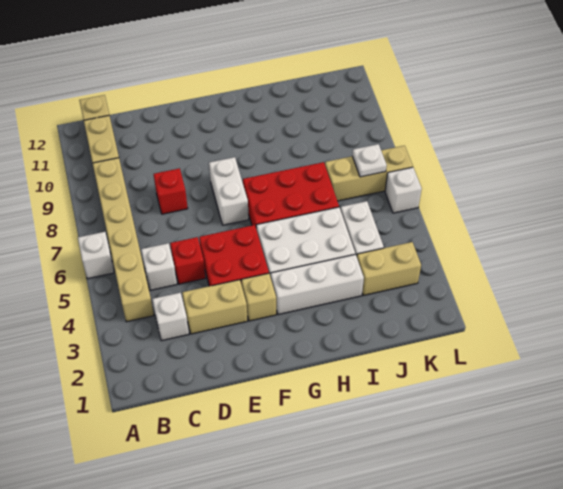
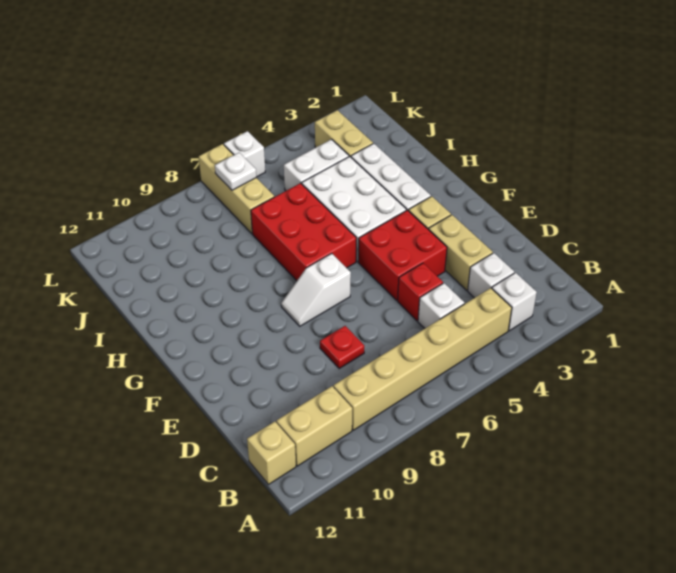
white brick A6 level 1 -> white brick B3 level 1
red brick D8 level 1 -> red plate D8 level 1
white brick F7:F8 level 1 -> white slope F7:F8 level 1 top 7

